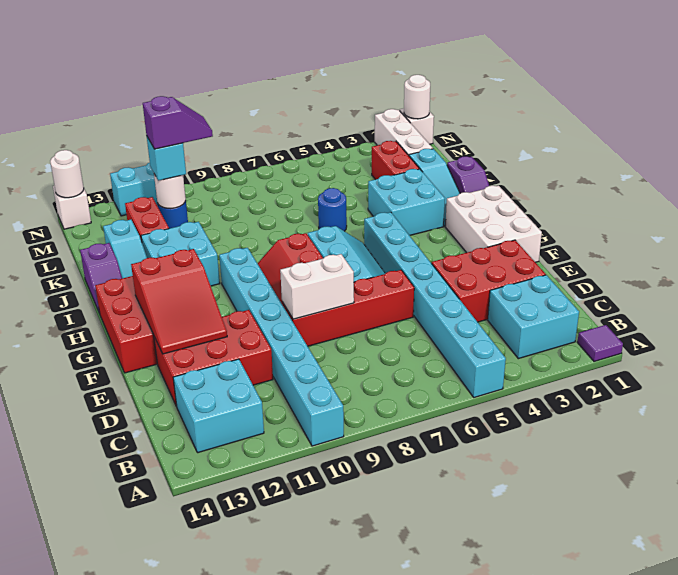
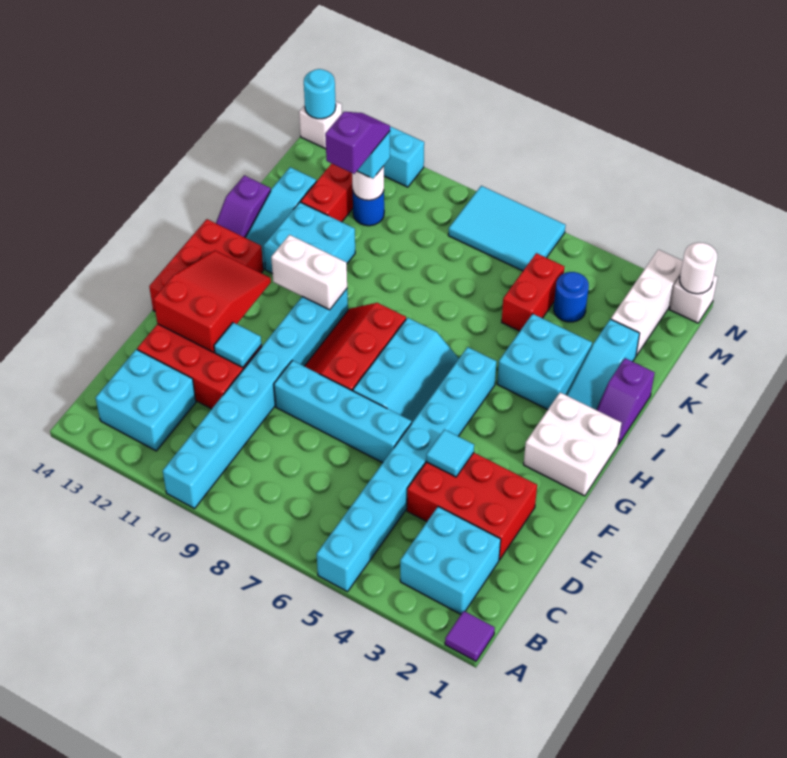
none -> cyan tile E4 level 2
red brick E6:E9 level 1 -> cyan brick E6:E9 level 1
white brick E8:E9 level 2 -> white brick H10:H11 level 2
none -> cyan tile E11 level 2
red slope E12:G13 level 2 top G -> red slope E12:G13 level 2 top E
white brick F1:H2 level 1 -> white brick G1:H2 level 1
blue round brick J6 level 1 -> blue round brick L4 level 1
red brick K3:L3 level 1 -> red brick K5:L5 level 1
purple slope L10:L11 level 4 top 11 -> purple slope K11:L11 level 4 top K
none -> cyan tile M6:N8 level 1
white round brick N14 level 2 -> cyan round brick N14 level 2

